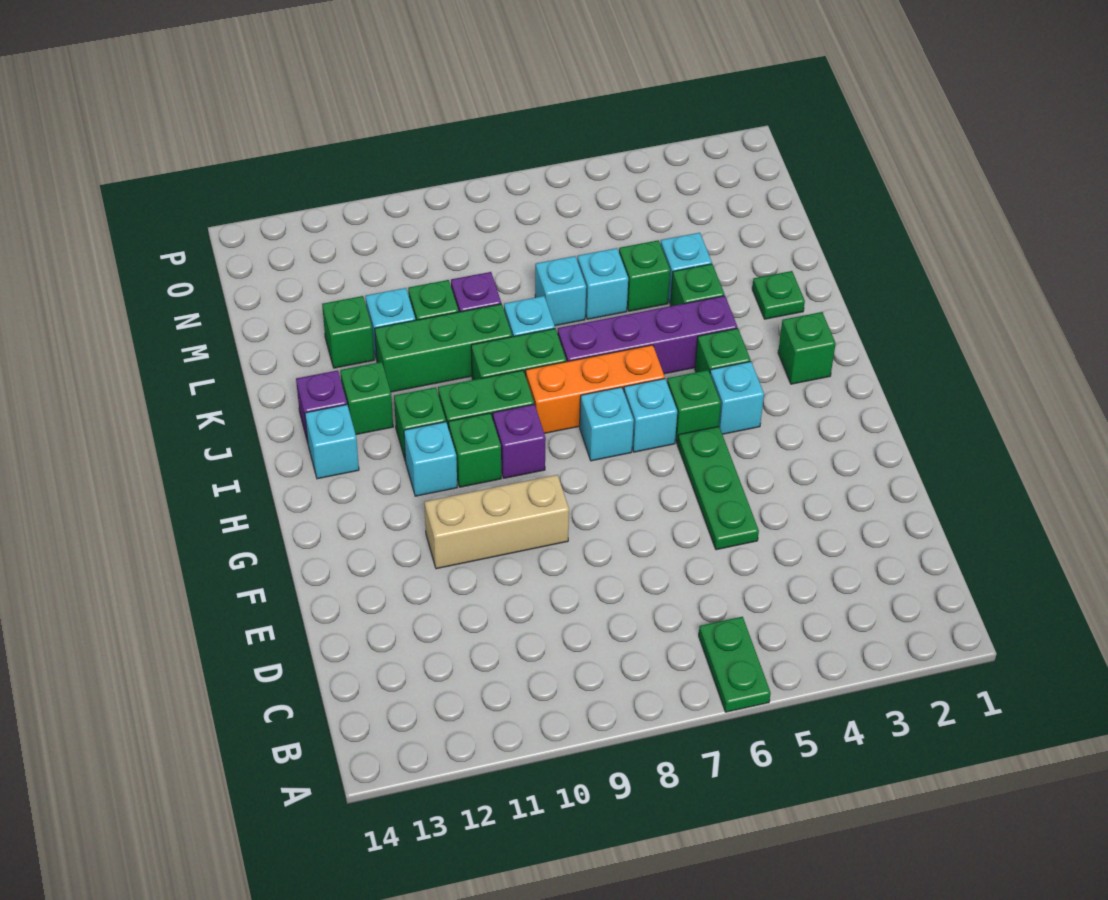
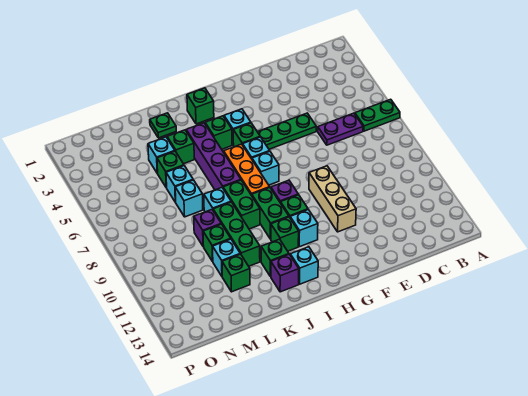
none -> purple plate C6:D6 level 1

